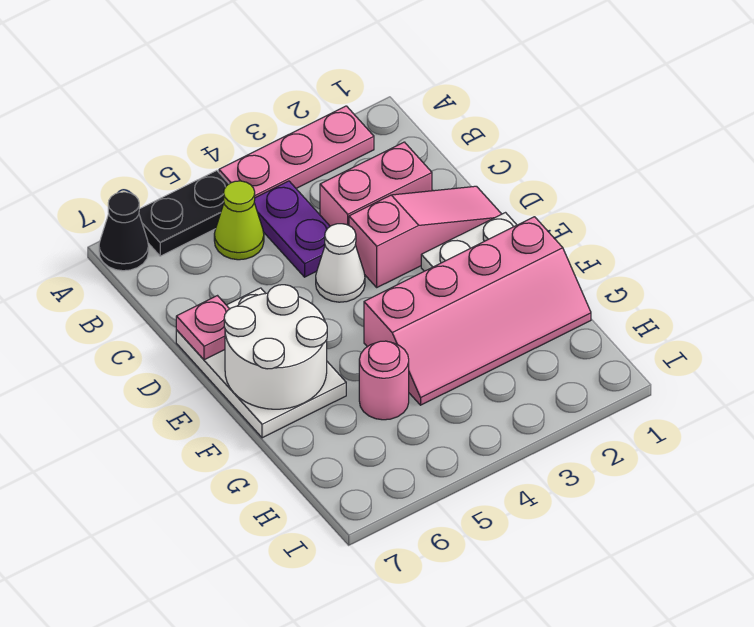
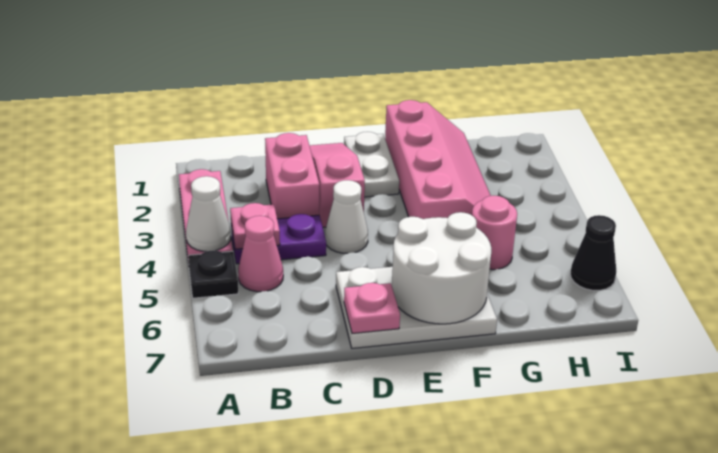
none -> white cone A4 level 2
black plate A5:A6 level 1 -> black plate A5 level 1
black cone A7 level 1 -> black cone I6 level 1
none -> pink plate B4 level 2
lime cone B5 level 1 -> pink cone B5 level 1

